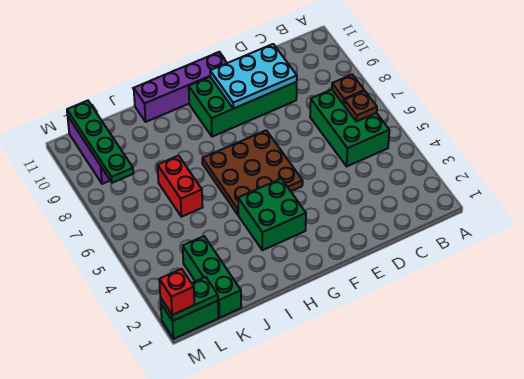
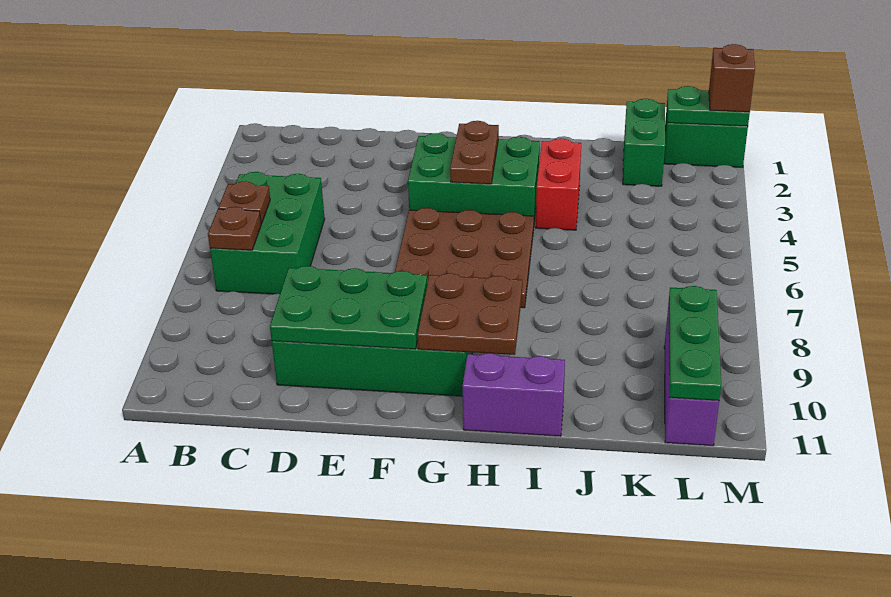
cyan plate D9:F10 level 2 -> green plate D9:F10 level 2
purple brick F11:I11 level 1 -> purple brick H11:I11 level 1
green brick G3:H4 level 1 -> green brick F3:H4 level 1
none -> brown plate G3:G4 level 2
none -> brown plate G9:H10 level 2
red brick J6:J7 level 1 -> red brick I3:I4 level 1
green brick K1:K3 level 1 -> green brick K1:K2 level 1
green plate L8:L11 level 2 -> green plate L9:L11 level 2
red brick M1 level 3 -> brown brick M1 level 3

